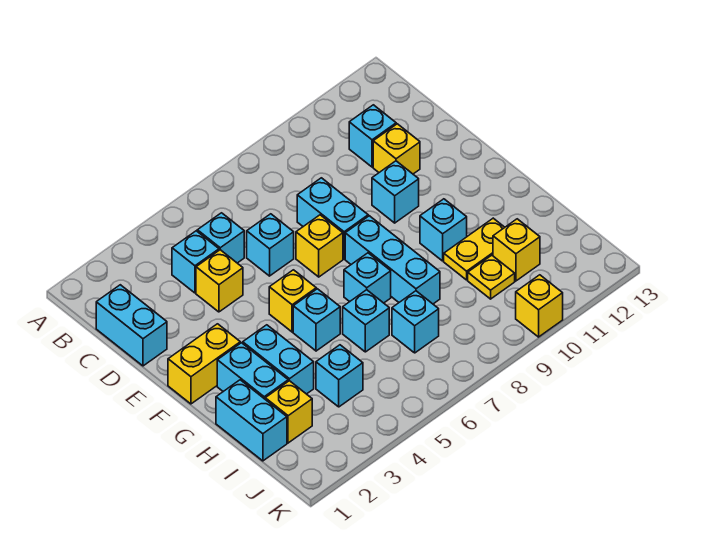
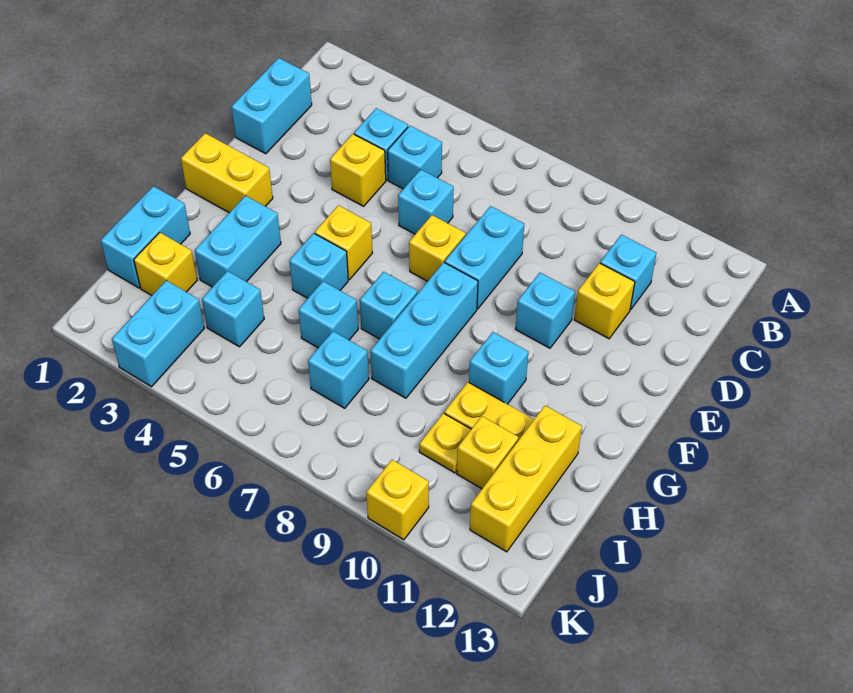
cyan brick G2:H2 level 1 -> cyan brick J3:K3 level 1
none -> yellow brick H12:J12 level 1

